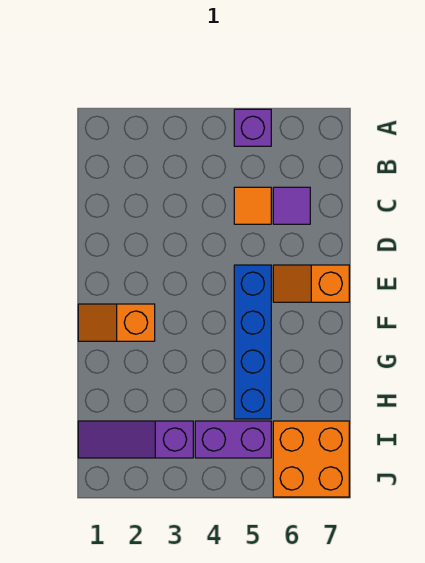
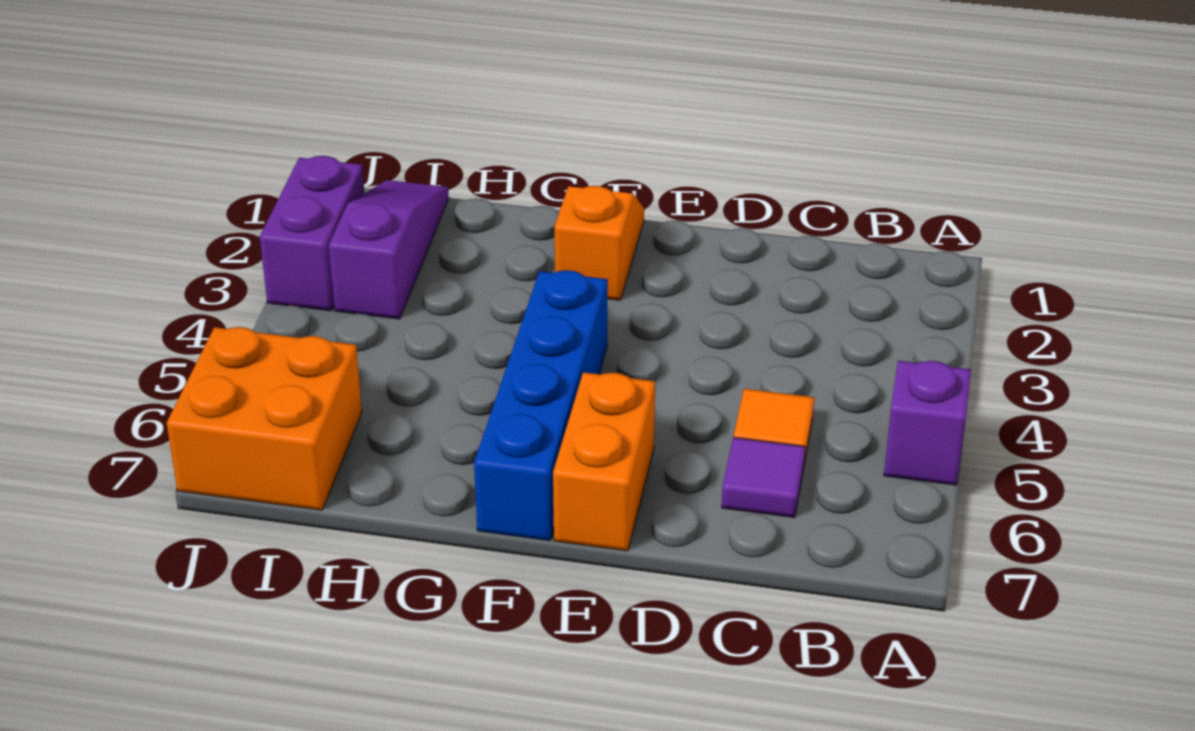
blue brick E5:H5 level 1 -> blue brick F4:F7 level 1
orange slope E6:E7 level 1 top 7 -> orange brick E6:E7 level 1
purple brick I4:I5 level 1 -> purple brick J2:J3 level 1

